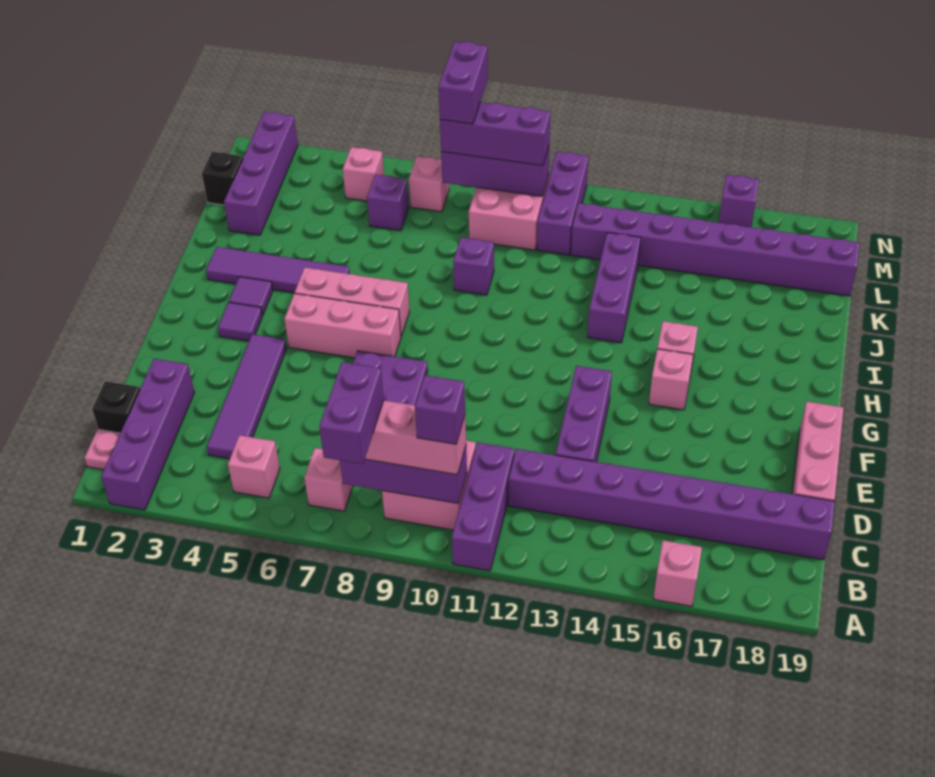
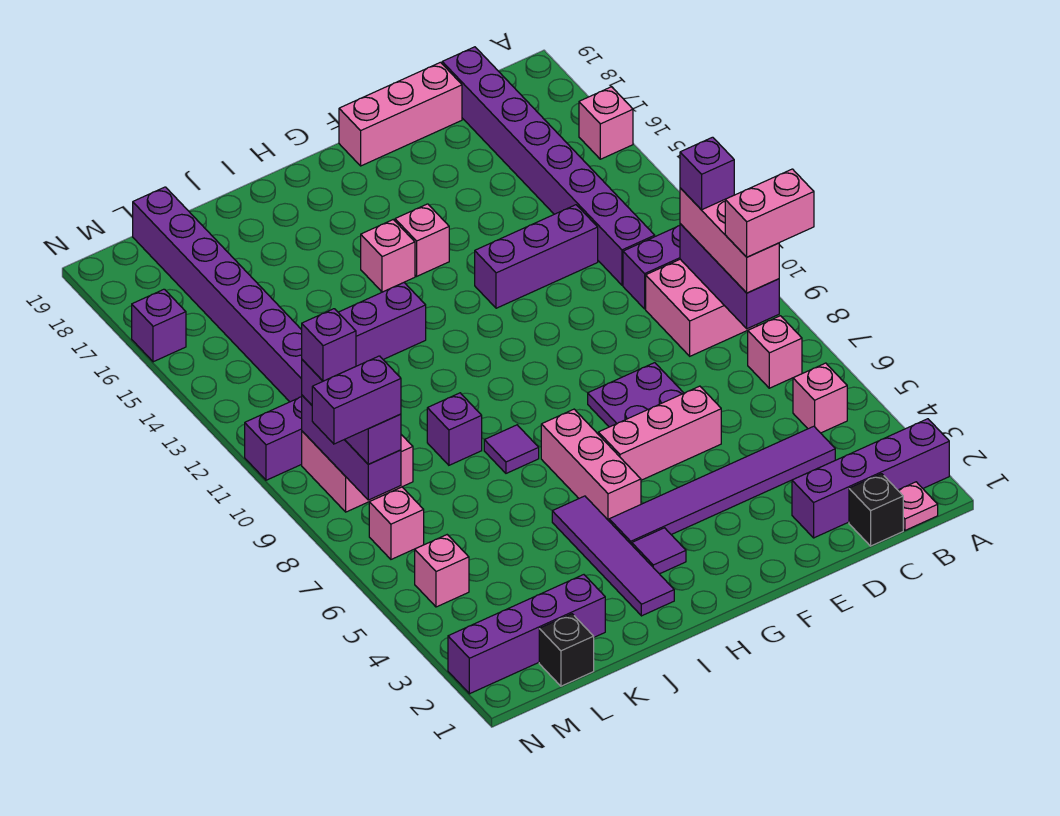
purple brick A8:B8 level 4 -> pink brick A8:B8 level 4
purple tile C4:F4 level 1 -> purple tile C4:H4 level 1
purple tile G3 level 1 -> purple tile I8 level 1
pink brick G5:G7 level 1 -> pink brick E6:G6 level 1
purple brick L6 level 1 -> purple brick M10 level 4

